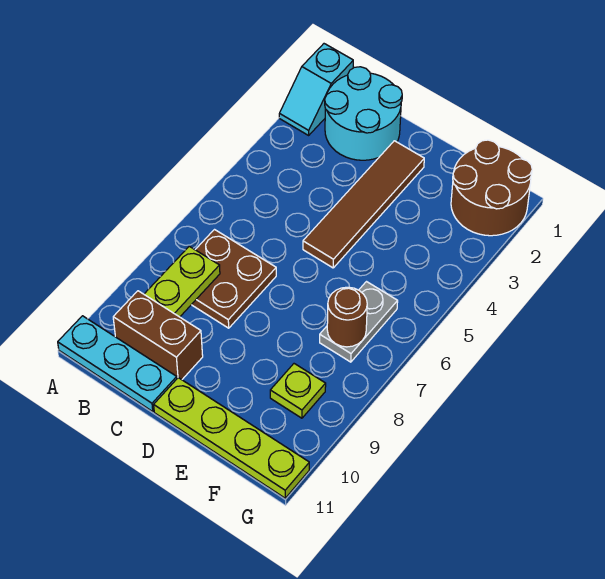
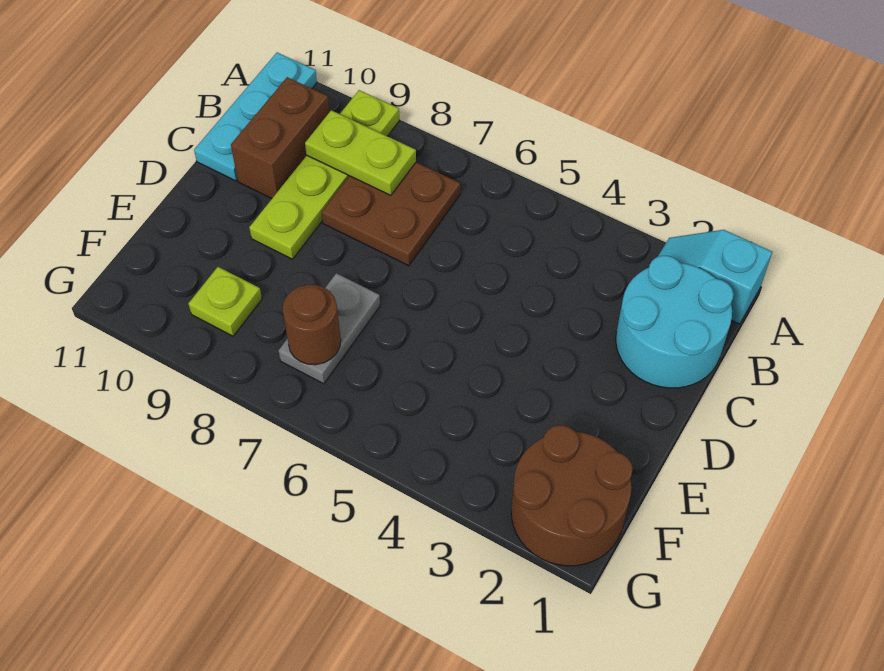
brown tile D2:D5 level 1 -> none
lime plate D11:G11 level 1 -> lime plate A9:D9 level 1
grey plate F6:F7 level 1 -> grey plate E7:F7 level 1

